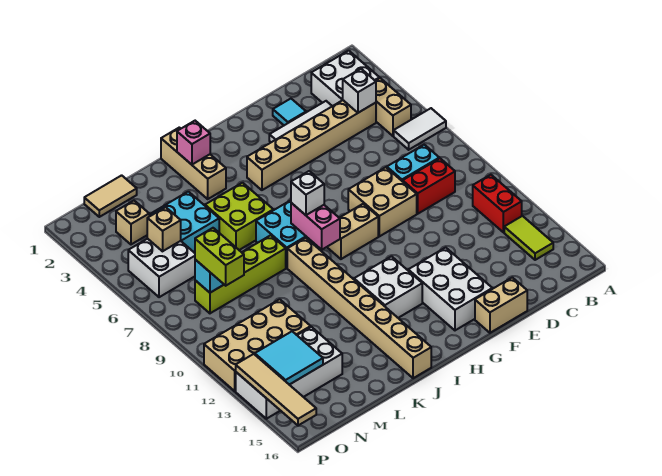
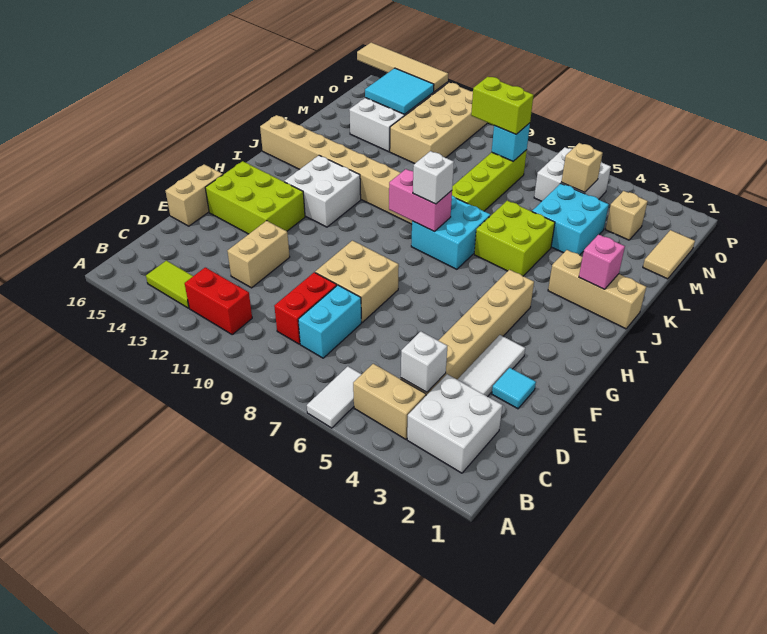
white brick F13:G15 level 1 -> lime brick F13:G15 level 1
tan brick G9:H9 level 1 -> tan brick D12:E12 level 1

